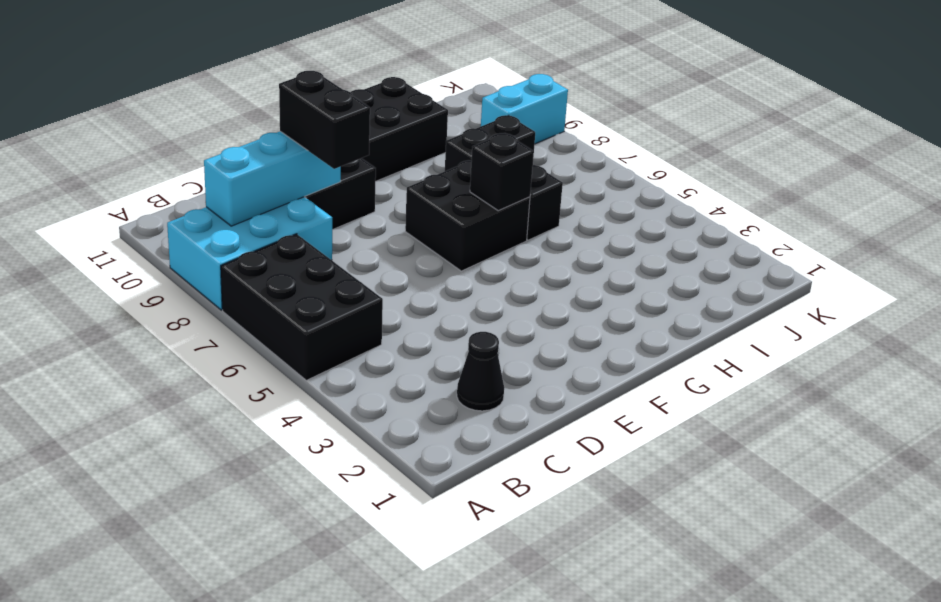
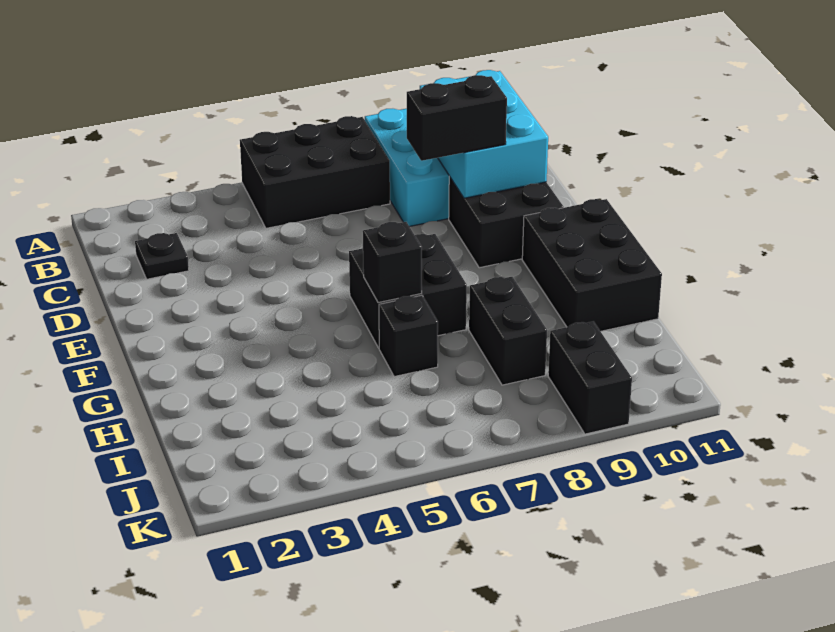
cyan brick B9:D9 level 2 -> cyan brick B9:D10 level 2
black cone C2 level 1 -> black plate C2 level 1
cyan brick J9:K9 level 1 -> black brick J9:K9 level 1

